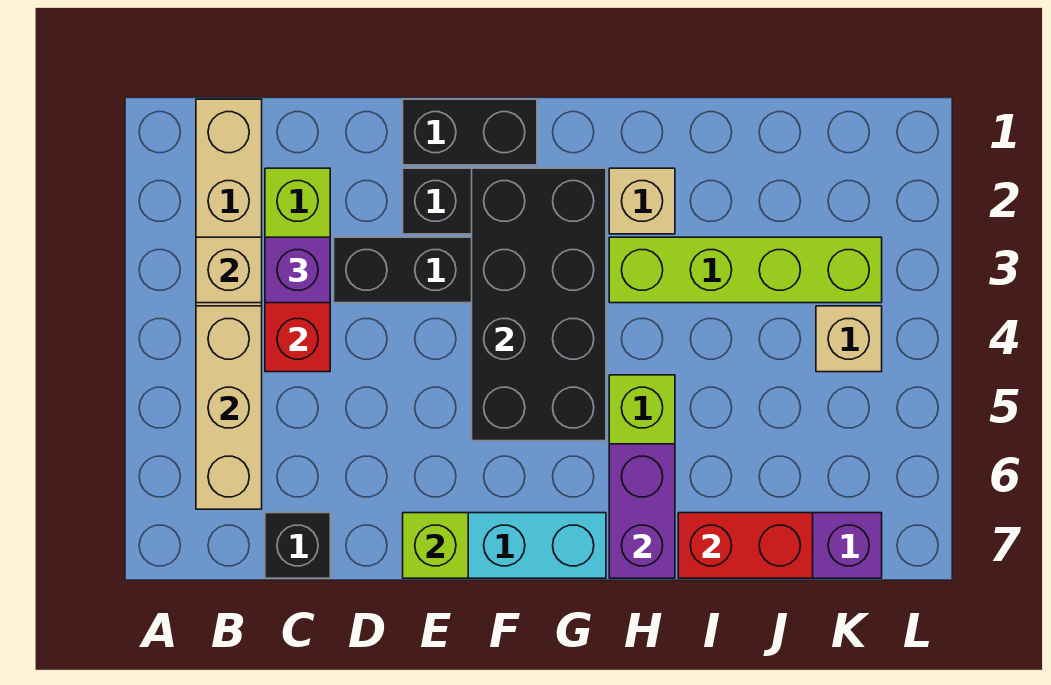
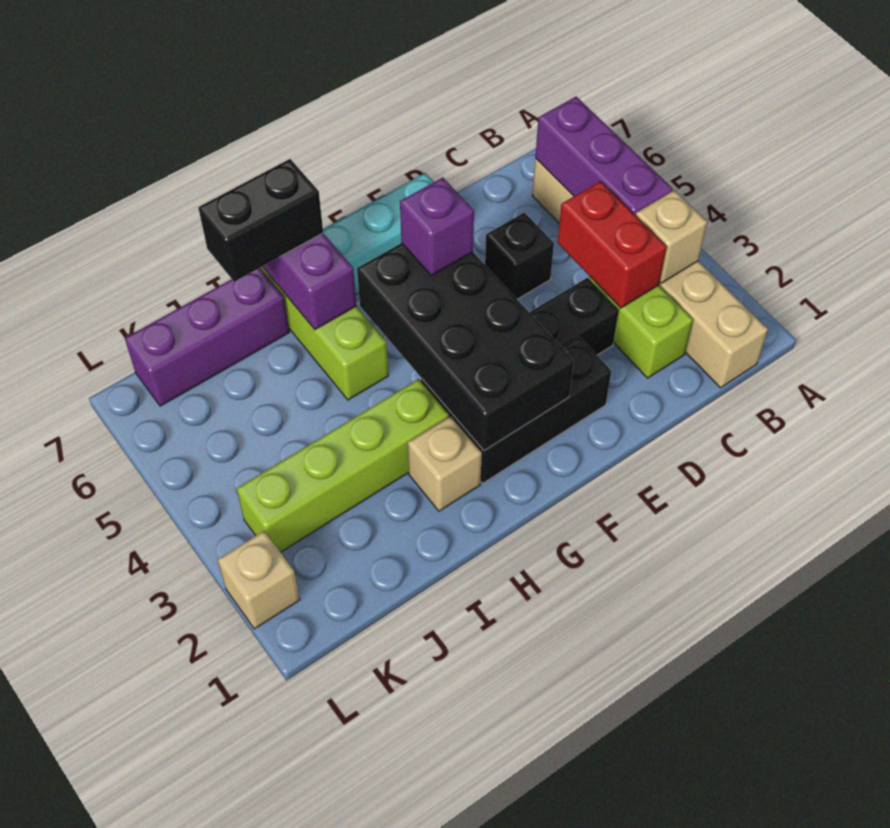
tan brick B4:B6 level 2 -> purple brick B4:B6 level 2
purple brick C3 level 3 -> purple brick F5 level 3
black brick C7 level 1 -> black brick D5 level 1
black brick E1:F1 level 1 -> black brick H7:I7 level 3
lime brick E7 level 2 -> none
red brick I7:J7 level 2 -> none
tan brick K4 level 1 -> tan brick L2 level 1

